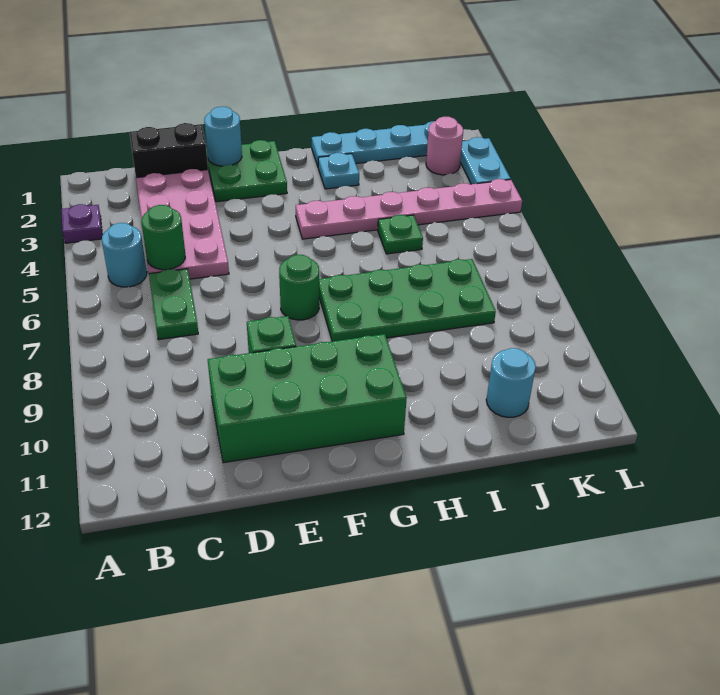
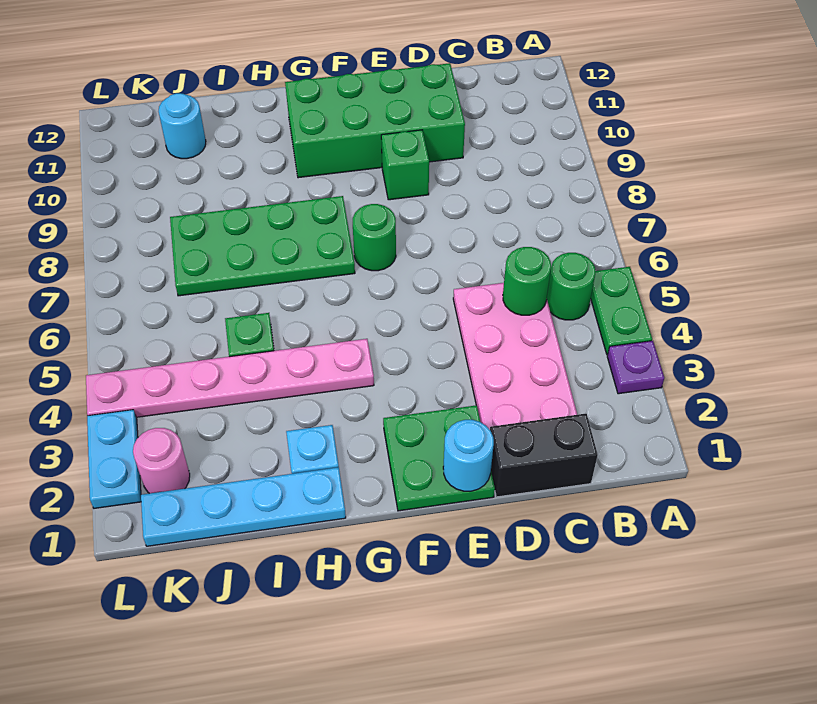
cyan round brick B5 level 1 -> green round brick B5 level 1
green plate C6:C7 level 1 -> green plate A4:A5 level 1

